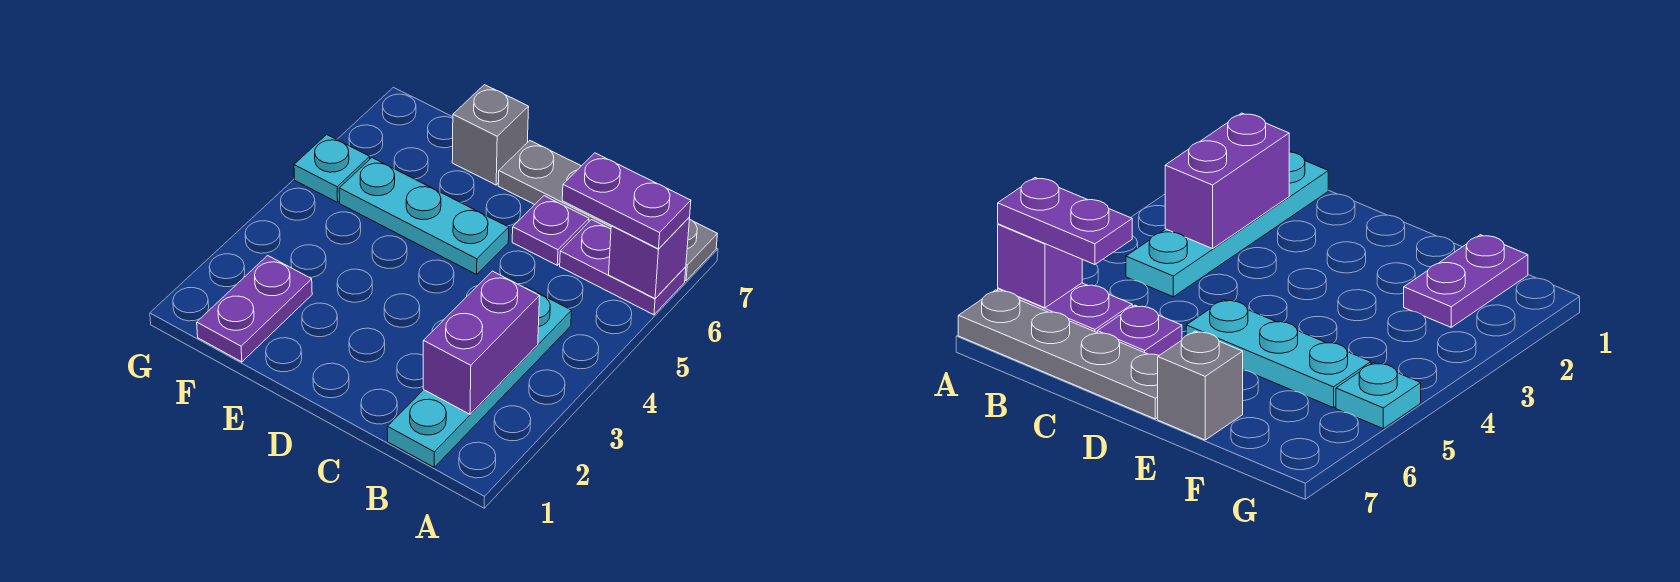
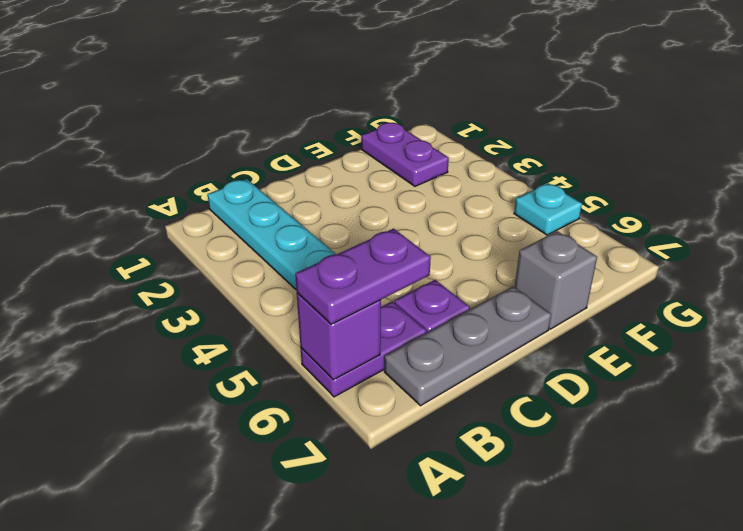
grey plate A7:D7 level 1 -> grey plate B7:D7 level 1
purple brick B2:B3 level 2 -> none
cyan plate D5:F5 level 1 -> none

